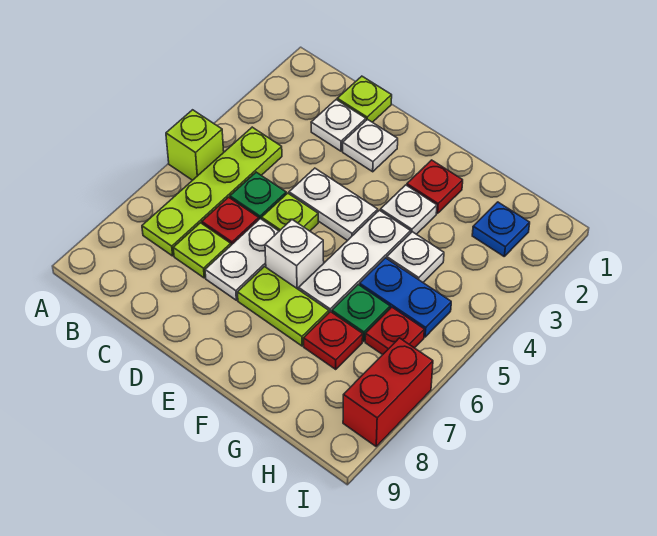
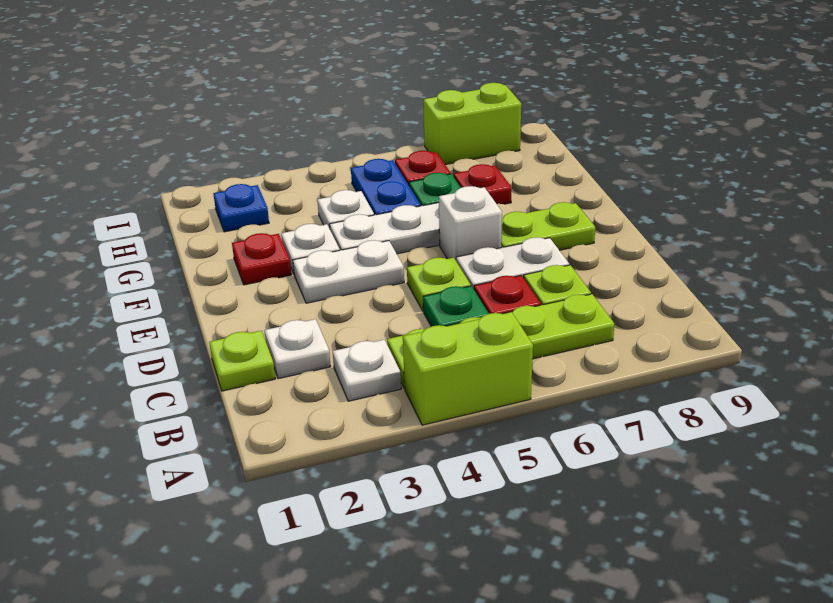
lime brick A5 level 1 -> lime brick A4:A5 level 1
white plate D2 level 1 -> white plate B3 level 1
white plate D4:E4 level 1 -> white plate E3:E4 level 1
lime plate E7:F7 level 1 -> lime plate E7:E8 level 1
red brick I7:I8 level 1 -> lime brick I7:I8 level 1

